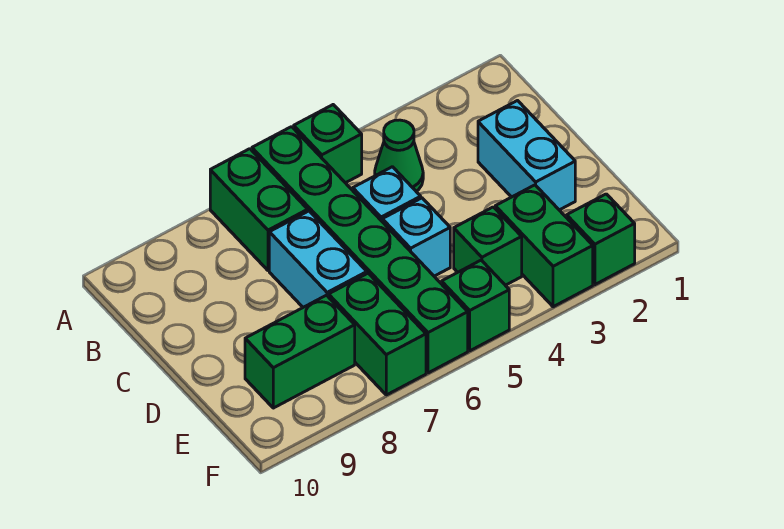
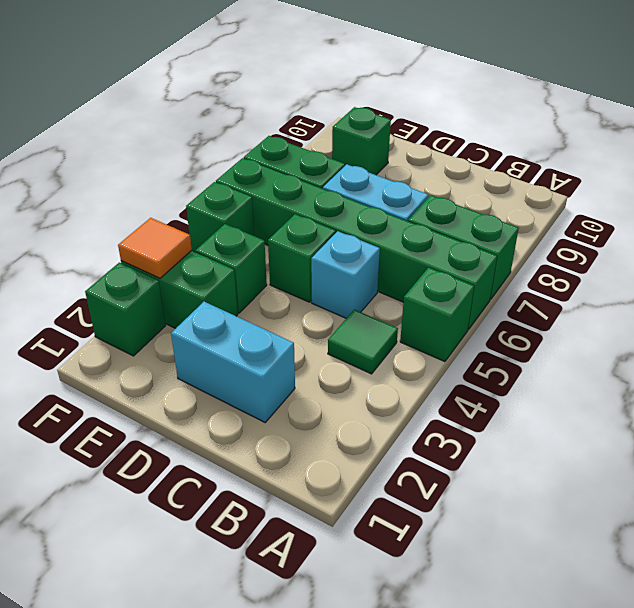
green cone B4 level 1 -> green tile B4 level 1
cyan brick D5 level 1 -> green brick D5 level 1
green brick E8:E9 level 1 -> green brick E9 level 1
none -> orange tile F3 level 2

